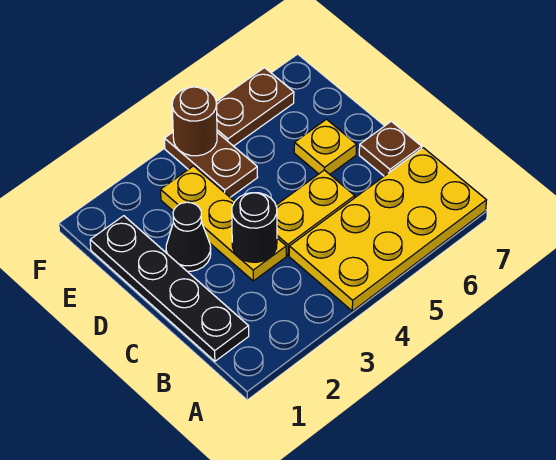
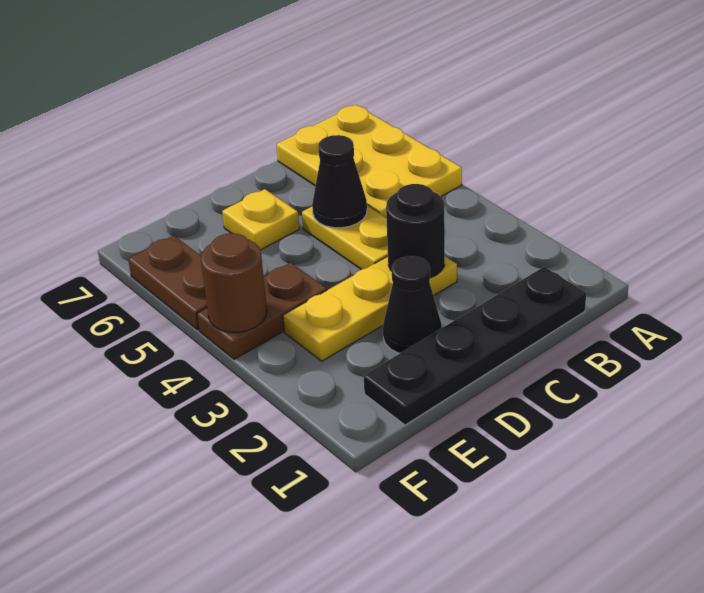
yellow plate A4:B7 level 1 -> yellow plate A5:B7 level 1
none -> black cone C5 level 2
brown plate C7 level 1 -> none

